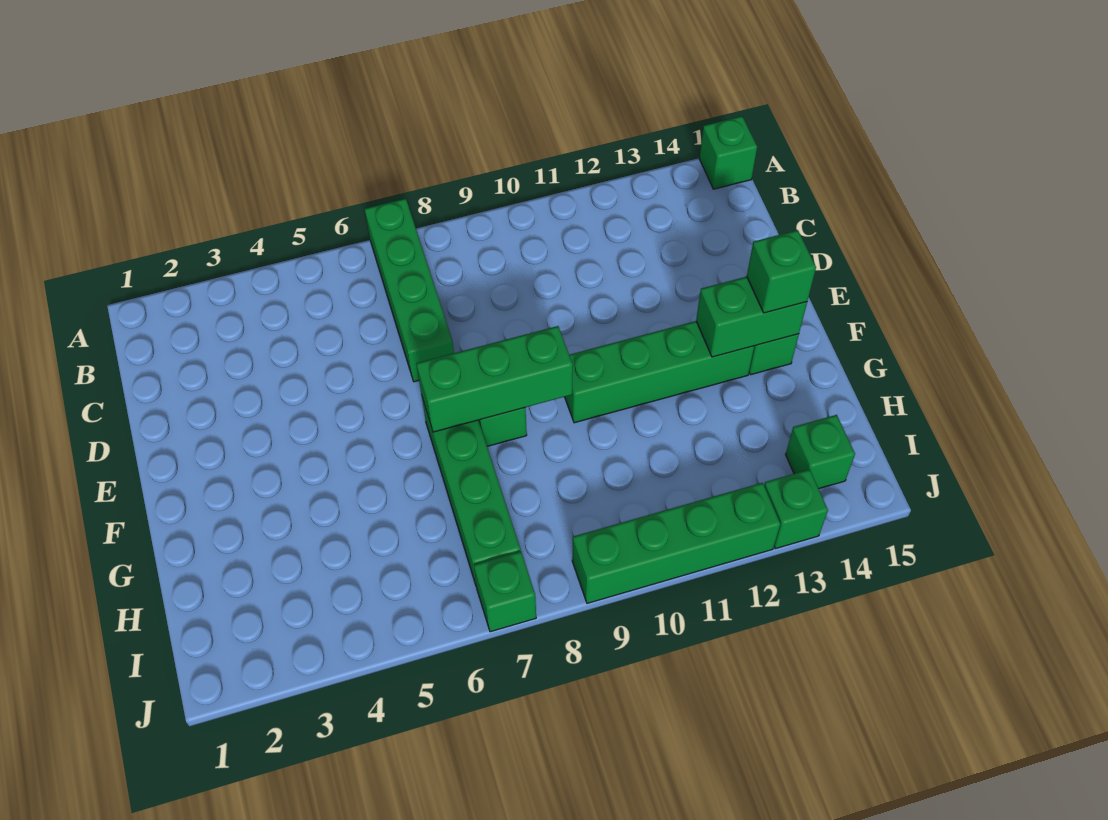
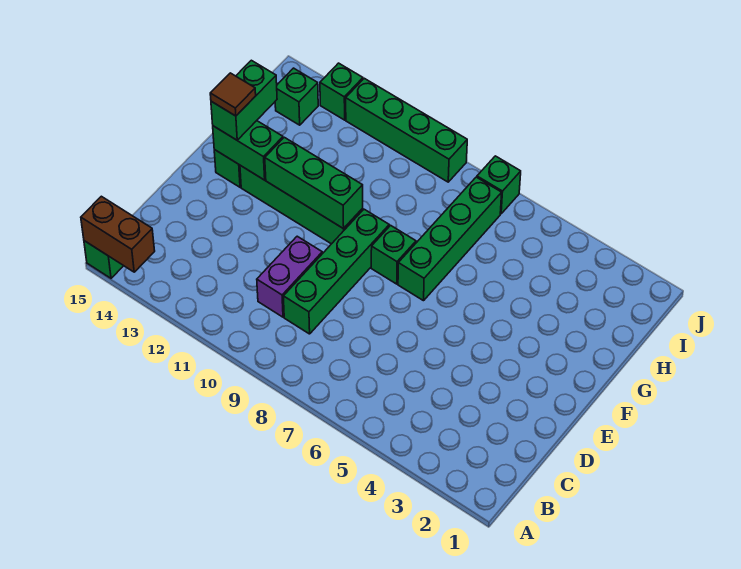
green brick A7:D7 level 1 -> green brick C9:F9 level 1
none -> brown brick A14:A15 level 2
none -> purple brick C10:D10 level 1
green brick F7:F9 level 2 -> green brick F10:F12 level 2
green brick F14 level 3 -> green brick F14:G14 level 3
none -> brown tile F14 level 4

